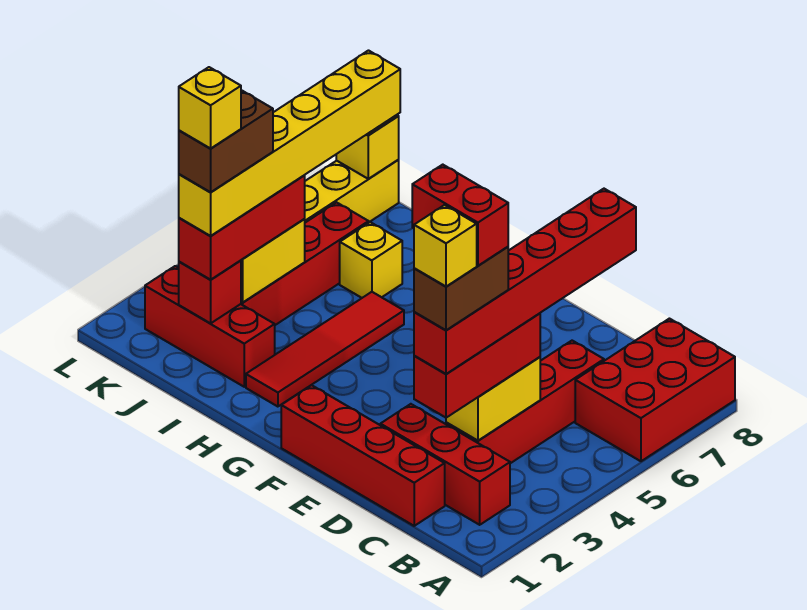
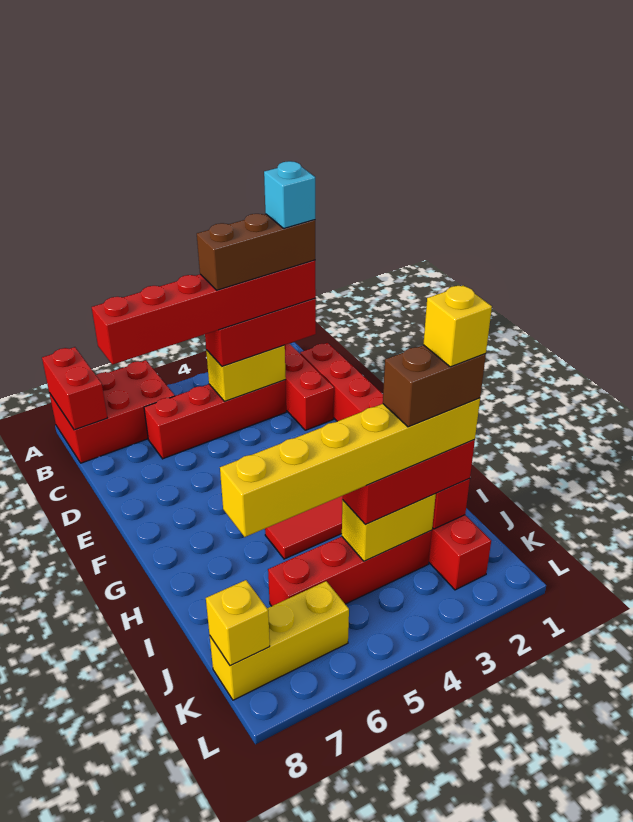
brown brick C2:C3 level 5 -> brown brick C2:C4 level 5
yellow brick C2 level 6 -> cyan brick C2 level 6
red brick C3:D3 level 6 -> red brick A8:B8 level 2
yellow brick I6 level 1 -> none

